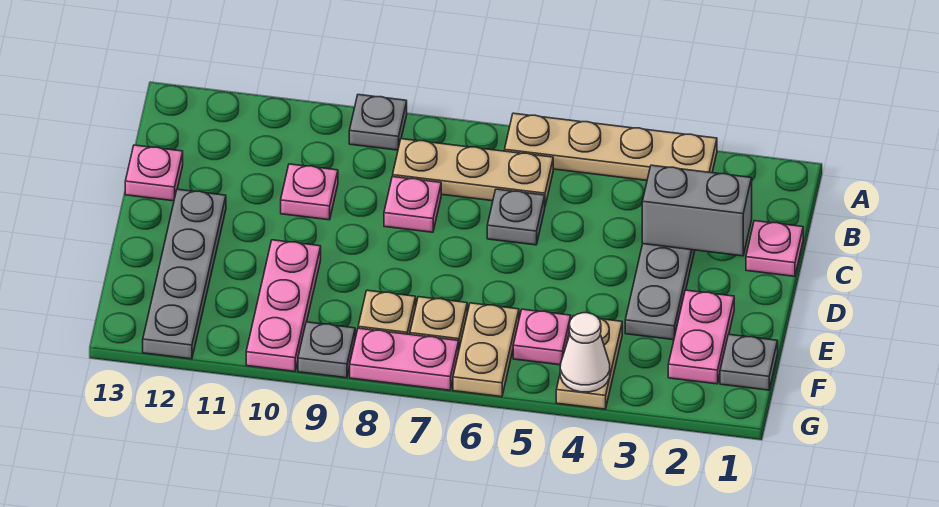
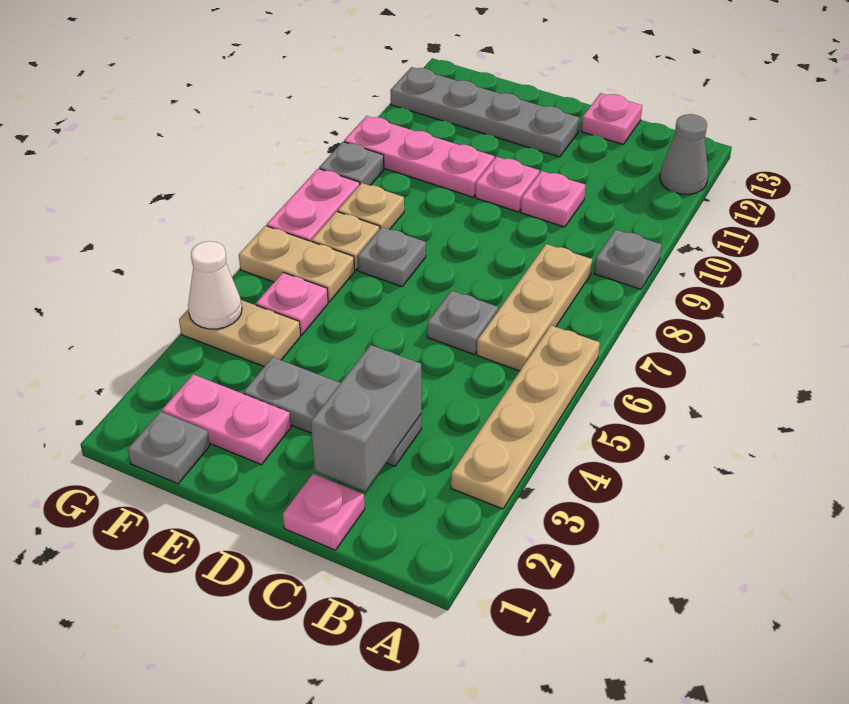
none -> grey cone A12 level 1
pink plate C8 level 1 -> pink plate D10 level 1
none -> grey plate E7 level 1

